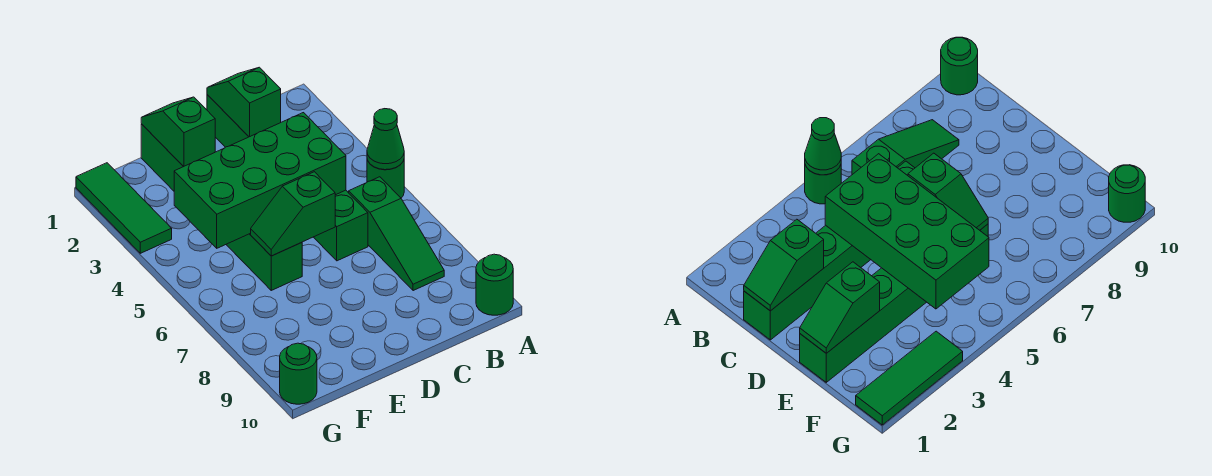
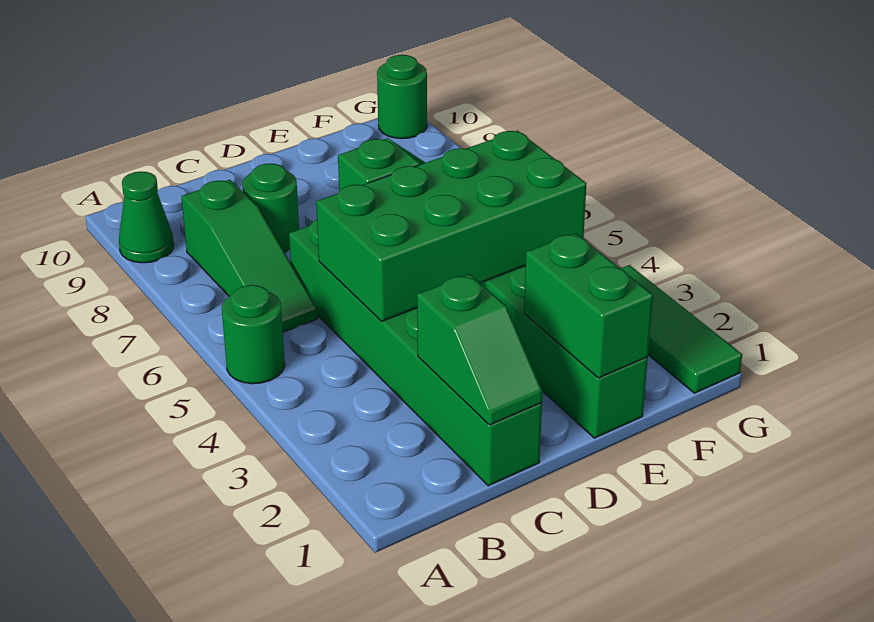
green cone A5 level 2 -> green cone A9 level 1
green round brick A10 level 1 -> green round brick C8 level 1
green slope B6:B8 level 1 top 6 -> green slope B6:B8 level 1 top 8
green slope E1:E2 level 2 top 2 -> green brick E1:E2 level 2

